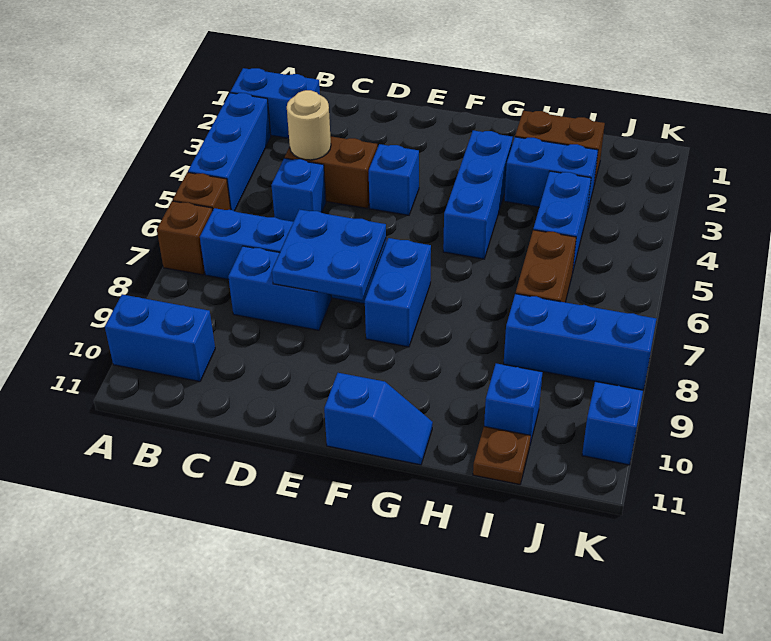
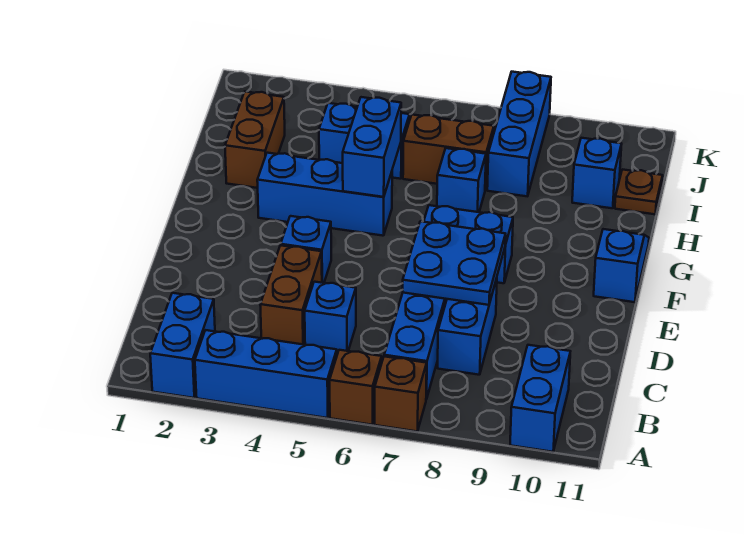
tan round brick C4 level 2 -> none
blue brick H3:I3 level 1 -> blue brick G5:H5 level 2
blue brick K10 level 1 -> blue brick H7 level 1

